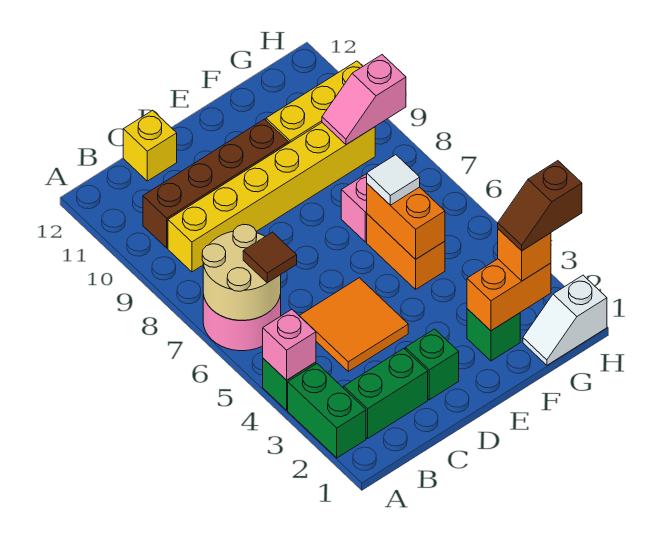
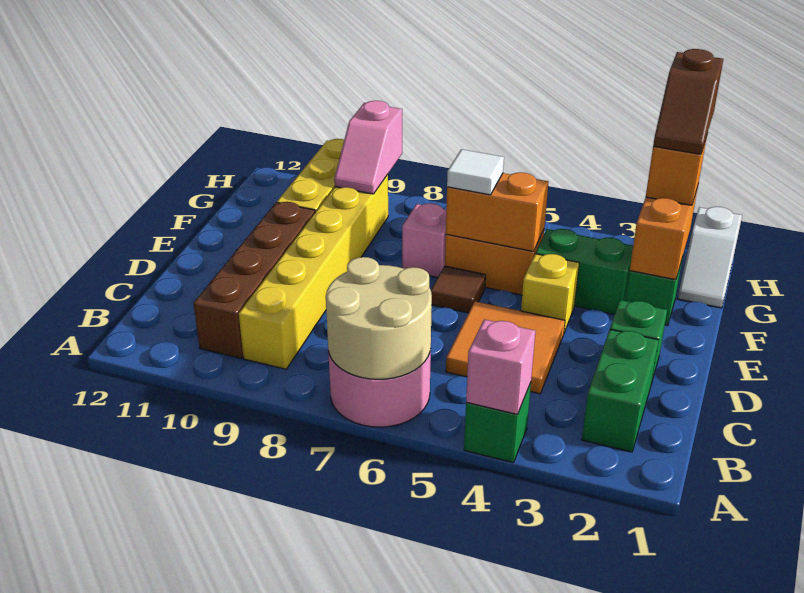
green brick A2:A3 level 1 -> green brick F3:F4 level 1
brown tile B6 level 3 -> brown tile E6 level 1
yellow brick C12 level 1 -> yellow brick E4 level 1

